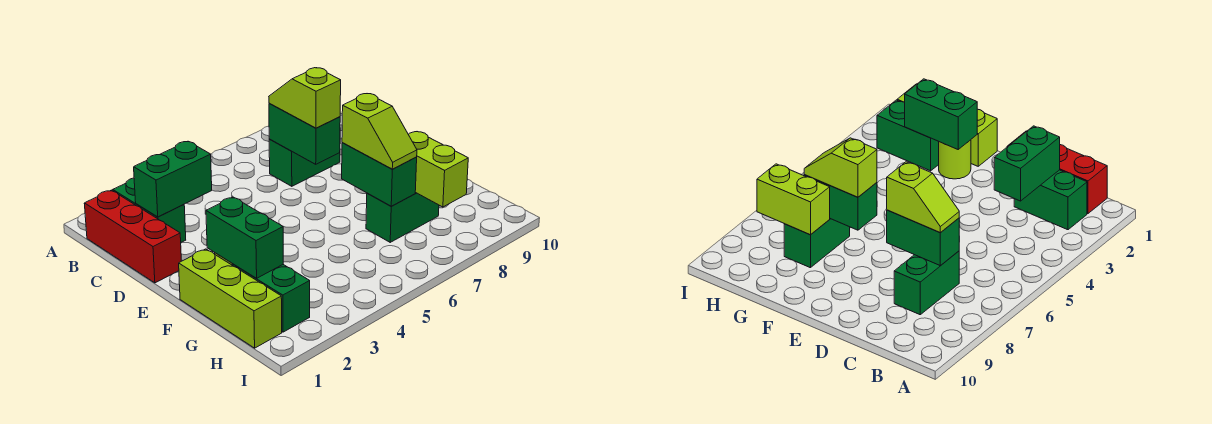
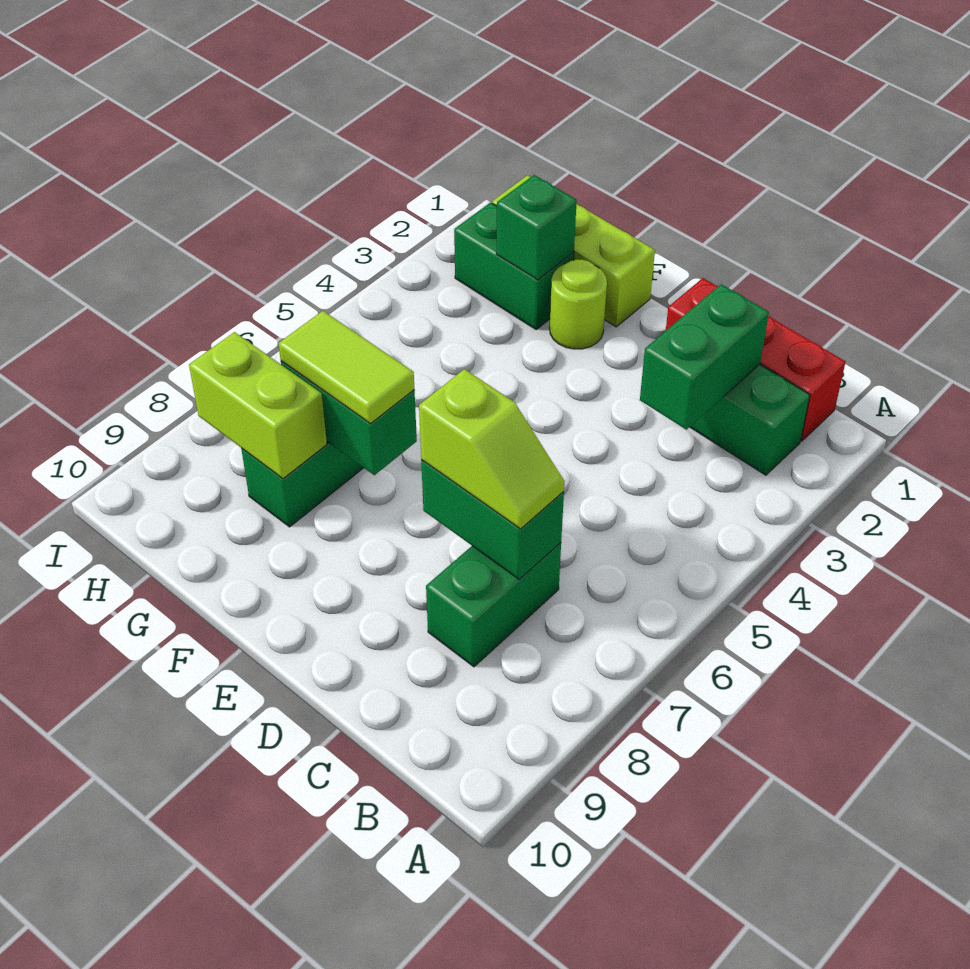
green brick F2:G2 level 2 -> green brick G2 level 2
lime slope F7:G7 level 3 top F -> lime tile F7:G7 level 3

